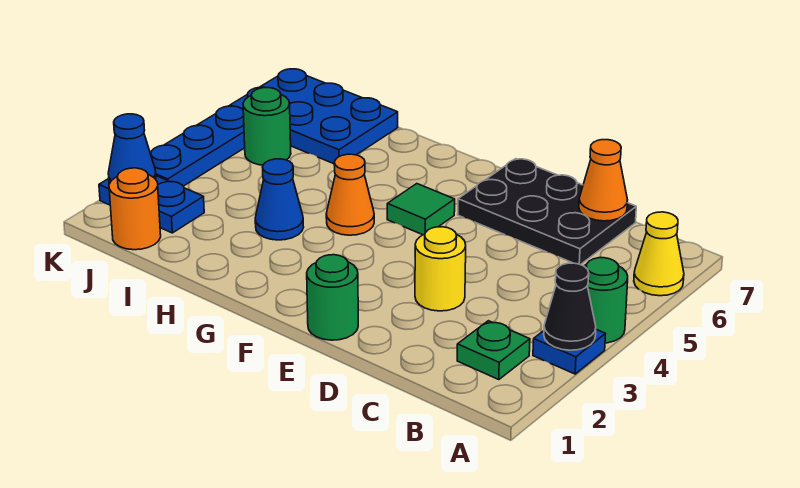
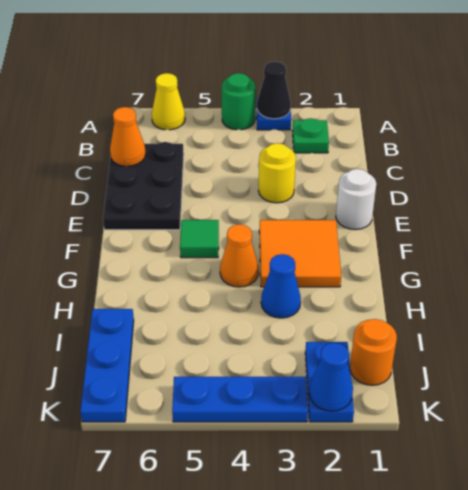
green round brick E1 level 1 -> white round brick E1 level 1
none -> orange tile F2:G3 level 1
blue plate I6:K7 level 1 -> blue plate I7:K7 level 1
green round brick J5 level 1 -> none

